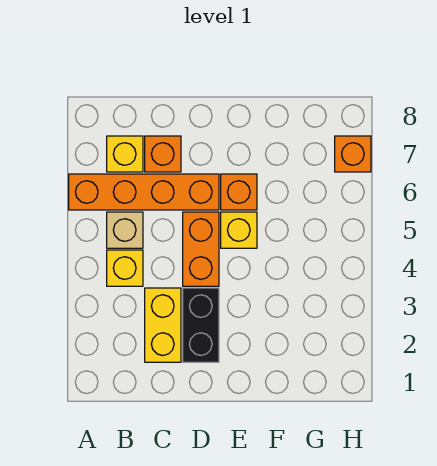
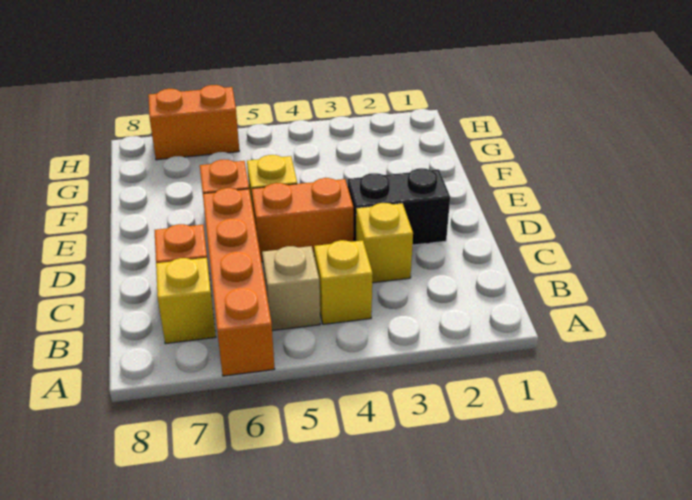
yellow brick C2:C3 level 1 -> yellow brick C3 level 1
orange brick H7 level 1 -> orange brick H6:H7 level 1

